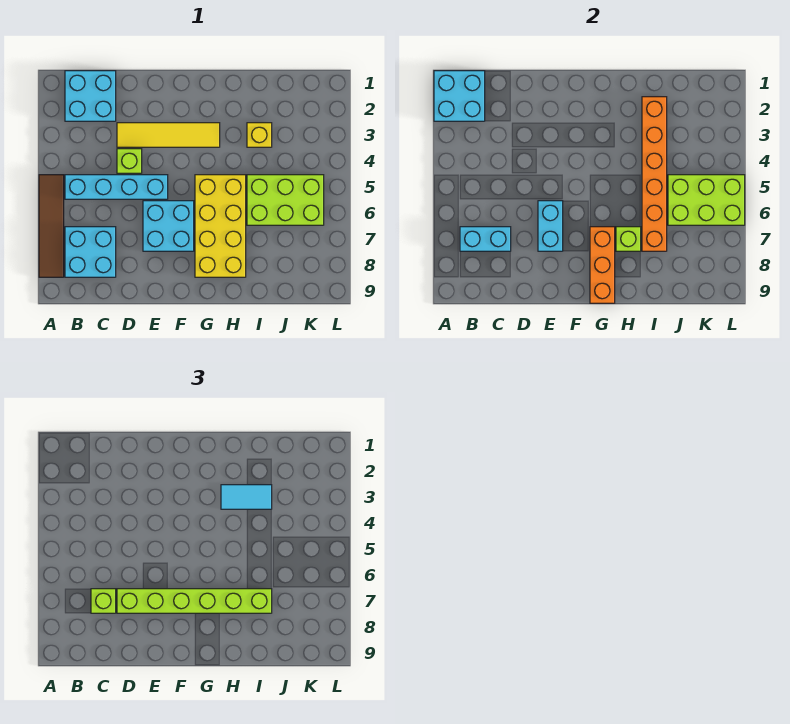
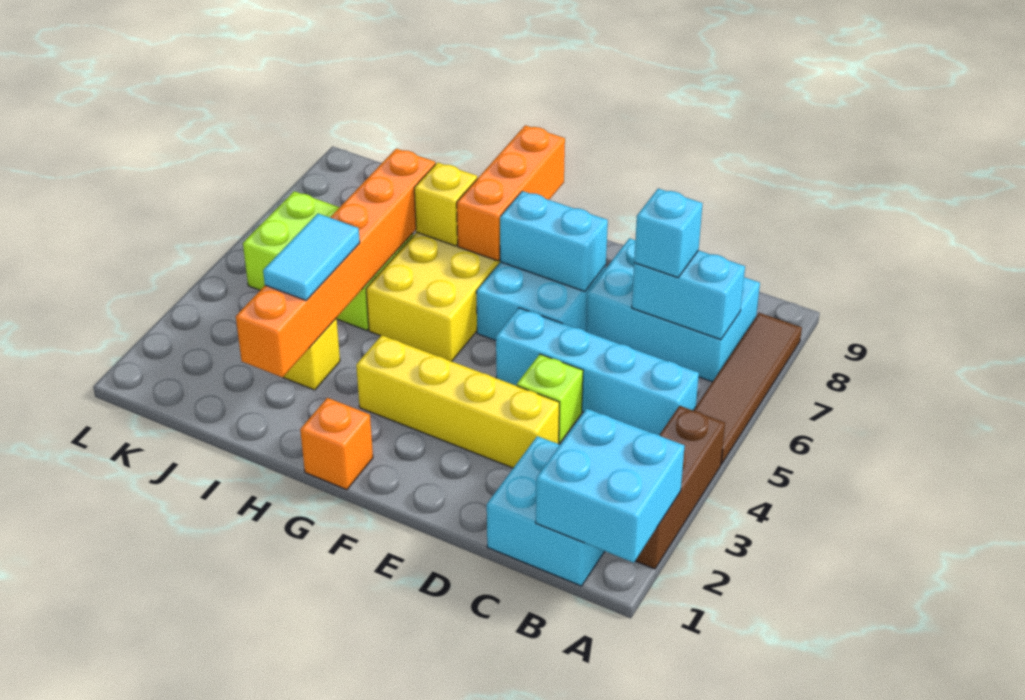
none -> brown brick A2:A4 level 1
cyan brick B7:C8 level 1 -> cyan brick B7:D8 level 1
lime brick C7 level 3 -> cyan brick C7 level 3
yellow tile D3:G3 level 1 -> yellow brick D3:G3 level 1
lime brick D7:I7 level 3 -> none
cyan brick E6:E7 level 2 -> cyan brick E7:F7 level 2
none -> orange brick G1 level 1
cyan tile H3:I3 level 3 -> cyan tile I3:I4 level 3
lime brick H7 level 2 -> yellow brick H7 level 2
lime brick J5:L6 level 2 -> none

